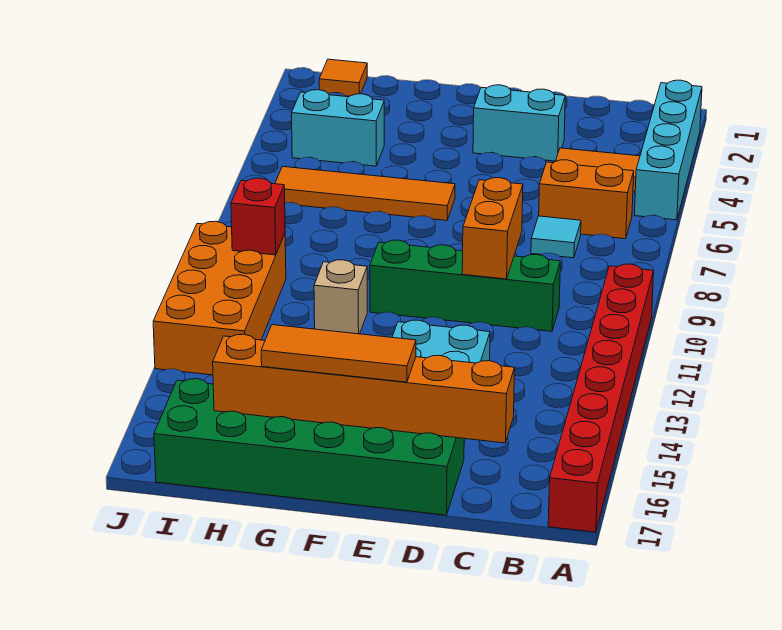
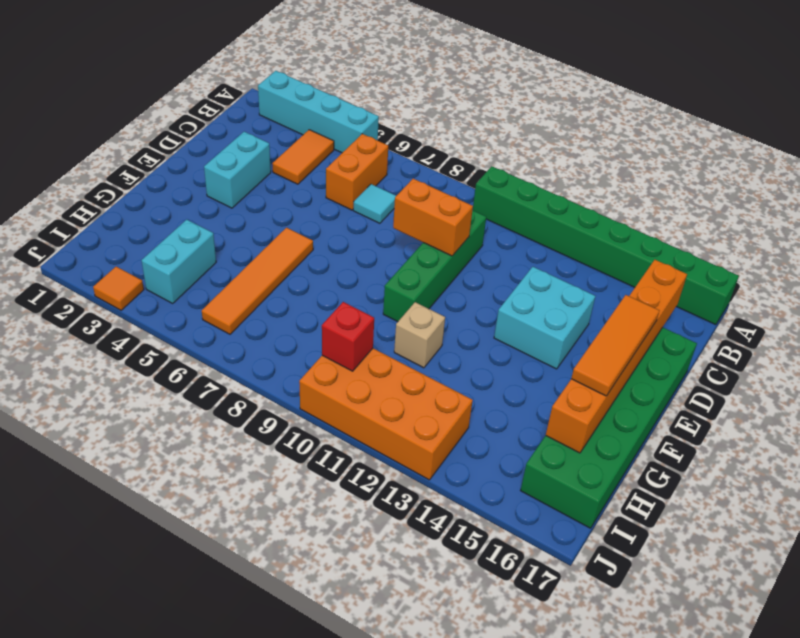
red brick A10:A17 level 1 -> green brick A10:A17 level 1
orange tile I1 level 1 -> orange tile J3 level 1

